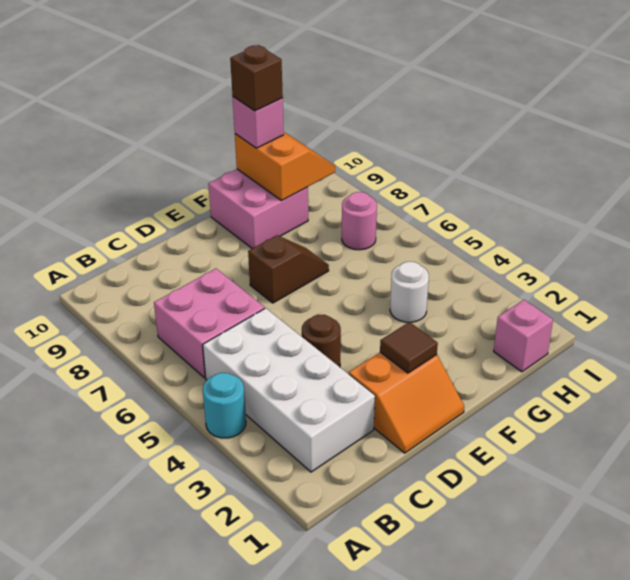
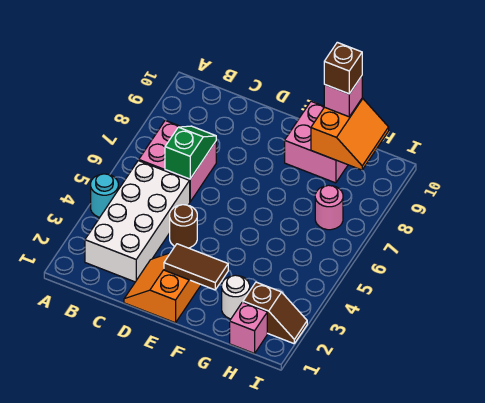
none -> green slope C6:C7 level 2 top 6
orange slope D1:E2 level 1 top 2 -> orange slope D1:E2 level 1 top E
brown tile E2 level 2 -> brown tile E2:F2 level 2
brown slope E7:F7 level 1 top E -> brown slope H2:I2 level 1 top H
white round brick G4 level 1 -> white round brick G2 level 1

